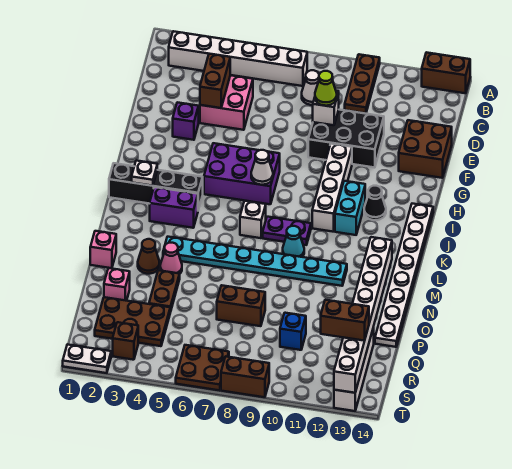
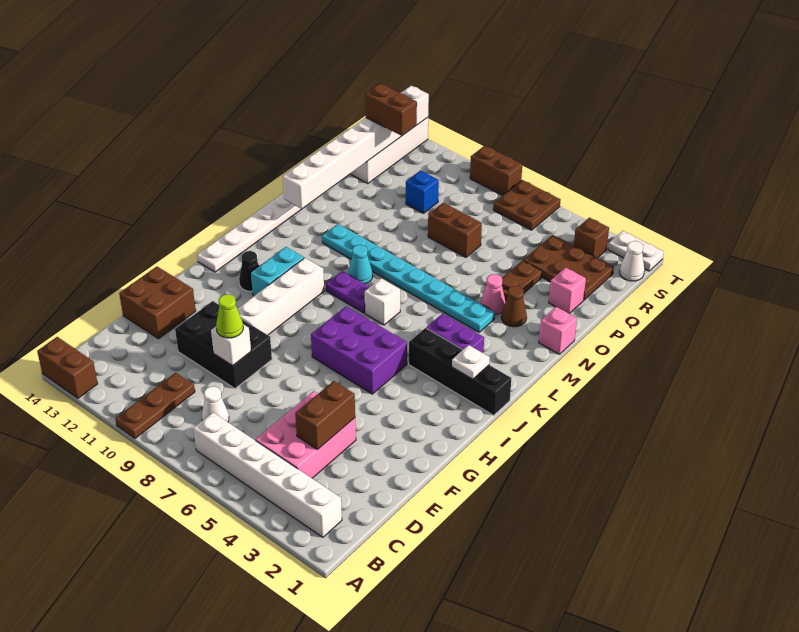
pink brick D4:E5 level 1 -> pink brick C4:E5 level 1
purple brick F3 level 1 -> none
white cone I7 level 2 -> white cone S1 level 1

